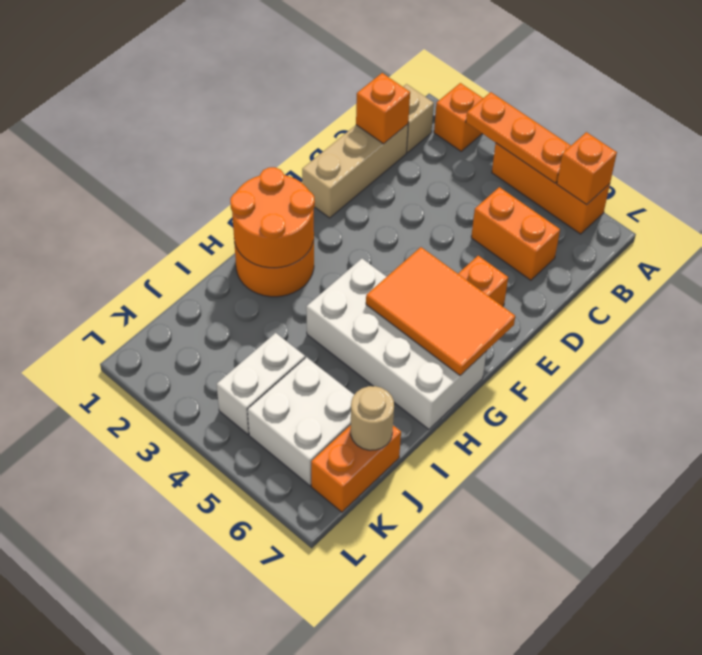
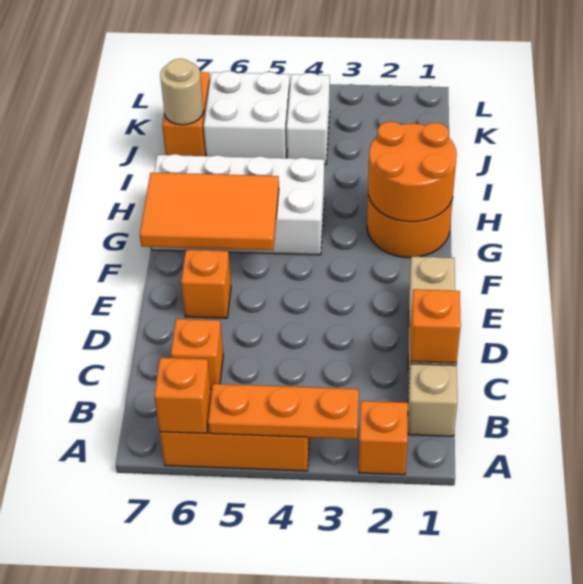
orange brick C5:C6 level 1 -> orange brick C6 level 1

